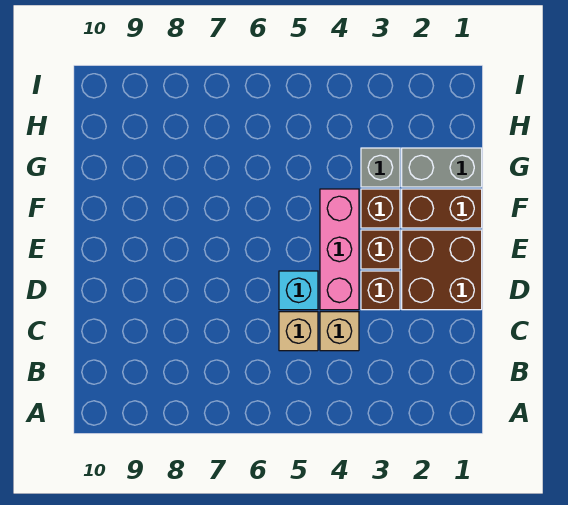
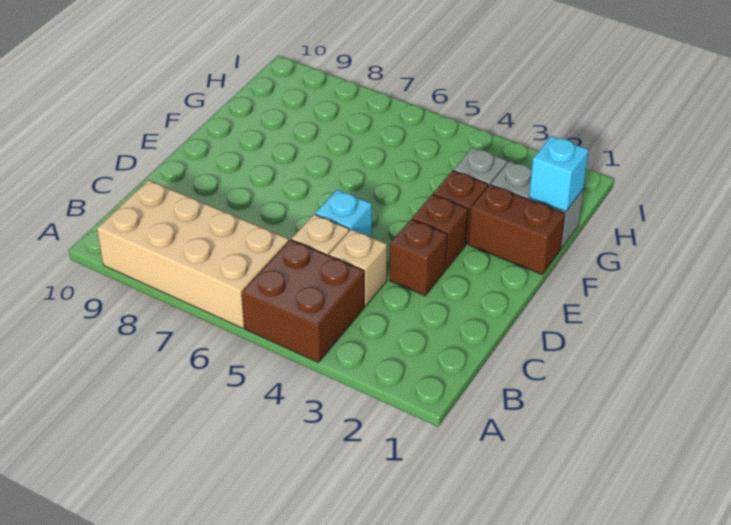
none -> tan brick A6:B9 level 1
brown brick D1:E2 level 1 -> brown brick A4:B5 level 1
pink brick D4:F4 level 1 -> none
none -> cyan brick G1 level 2

